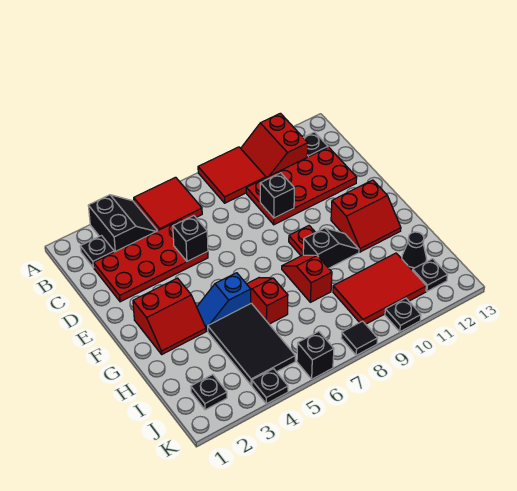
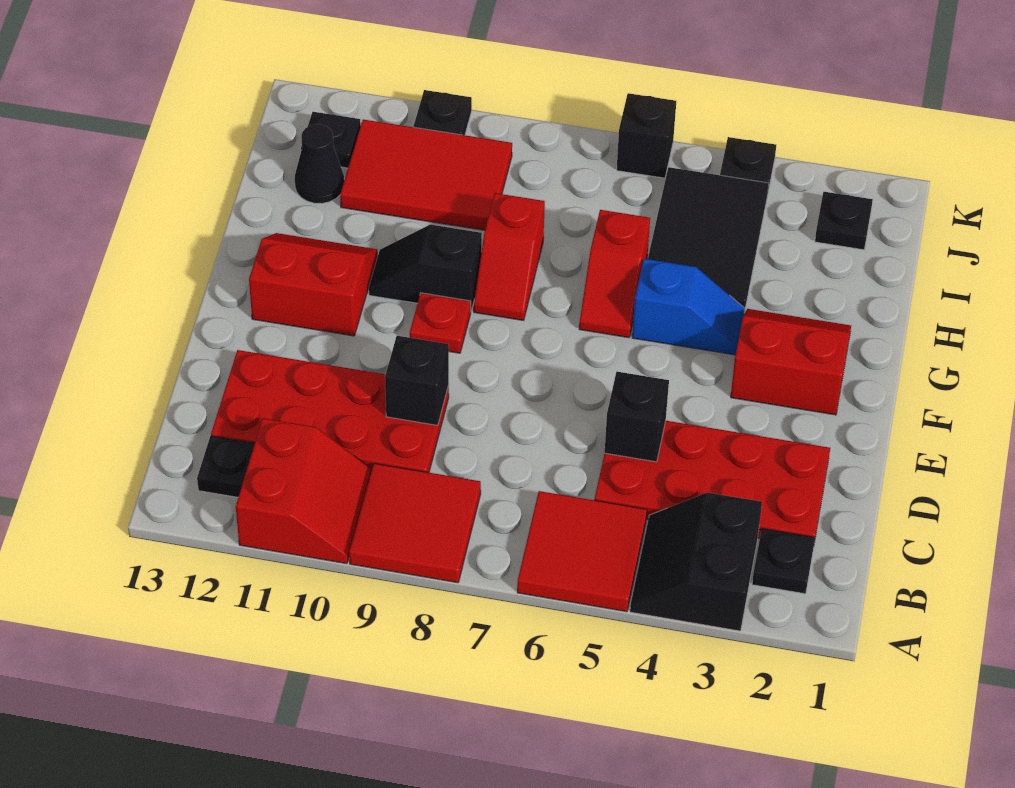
black tile K8 level 1 -> none

